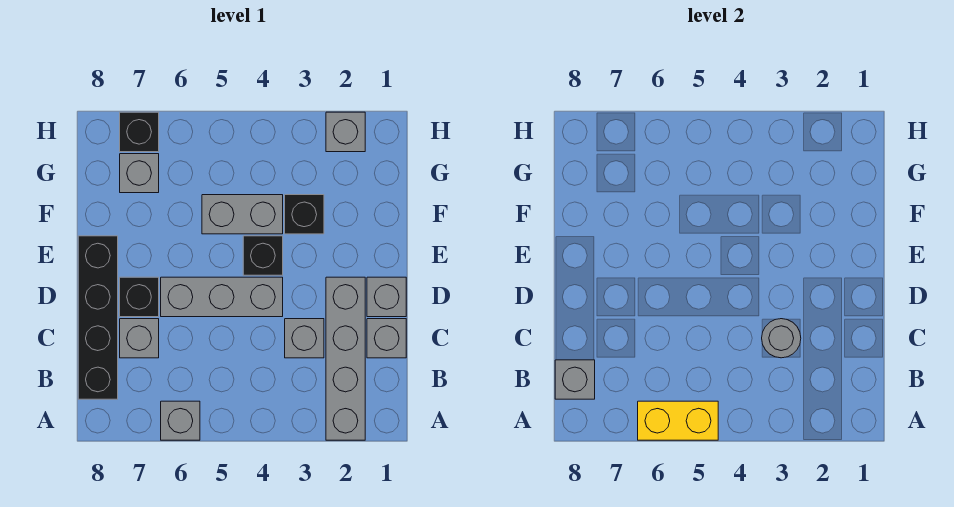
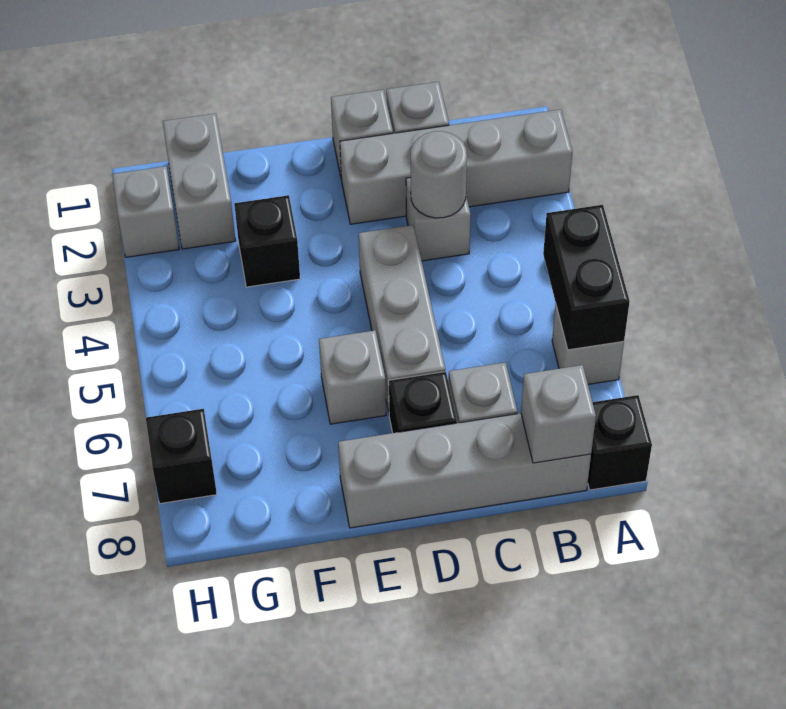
yellow brick A5:A6 level 2 -> black brick A5:A6 level 2
black brick B8:E8 level 1 -> grey brick B8:E8 level 1
black brick E4 level 1 -> black brick A8 level 1
grey brick F4:F5 level 1 -> grey brick G1:G2 level 1
grey brick G7 level 1 -> grey brick E6 level 1

